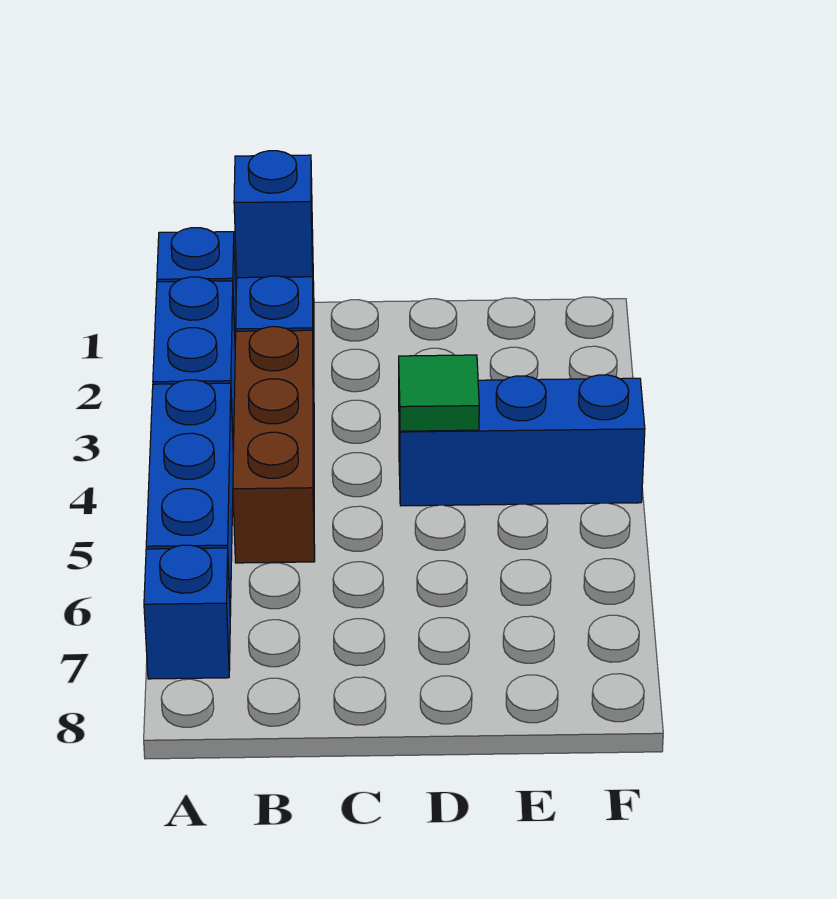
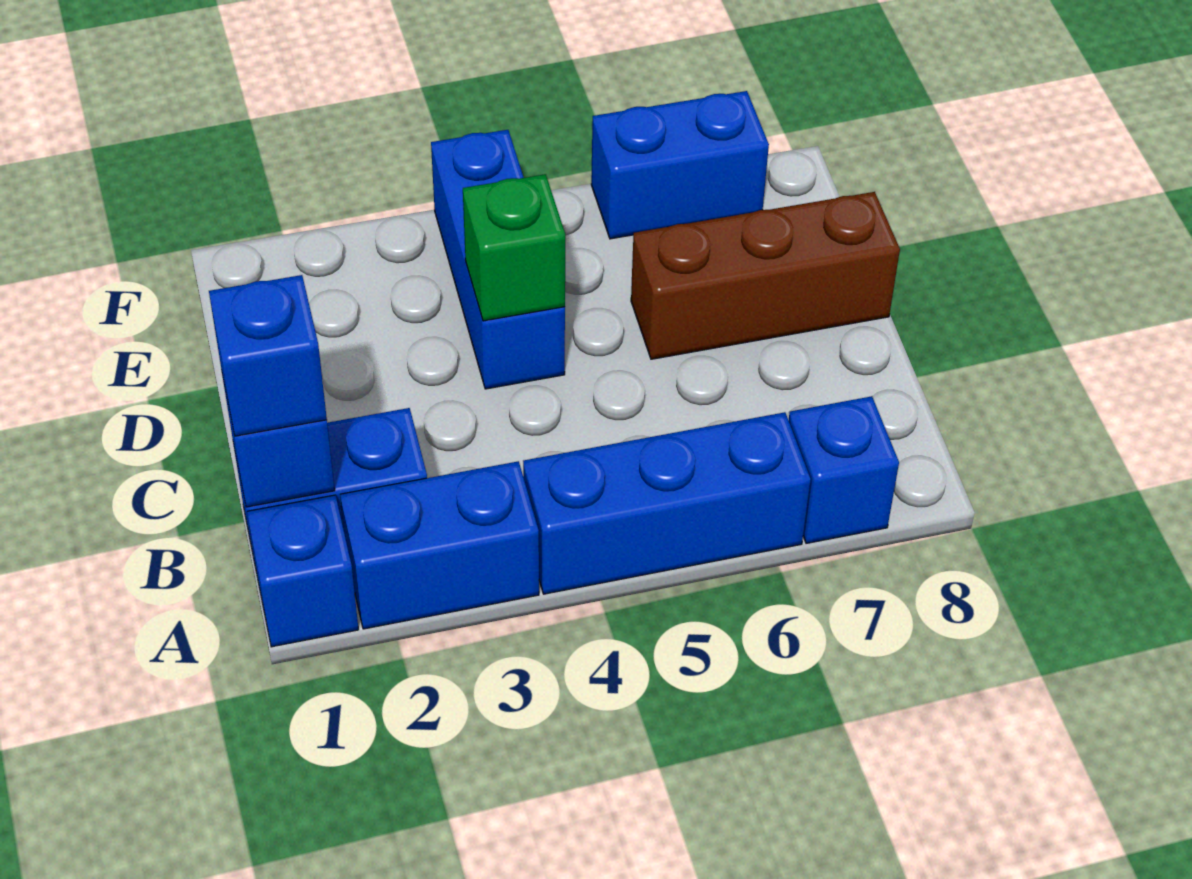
none -> blue brick B1 level 3
brown brick B3:B5 level 1 -> brown brick D6:D8 level 1
green tile D4 level 2 -> green brick D4 level 2
none -> blue brick F6:F7 level 1

